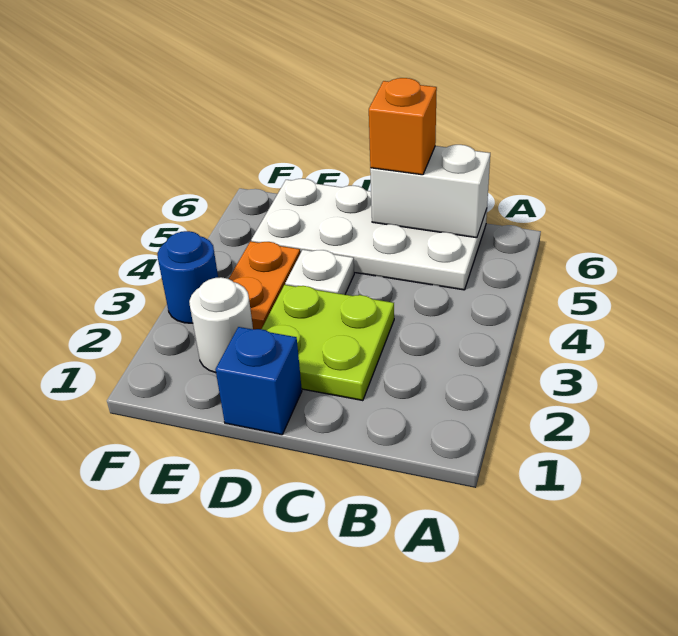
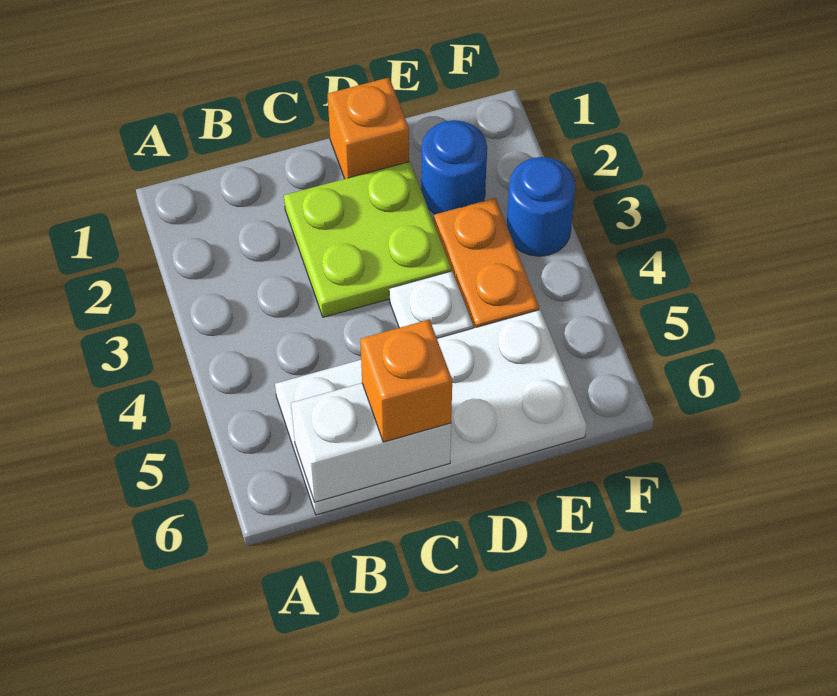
blue brick D1 level 1 -> orange brick D1 level 1
white round brick E2 level 1 -> blue round brick E2 level 1

